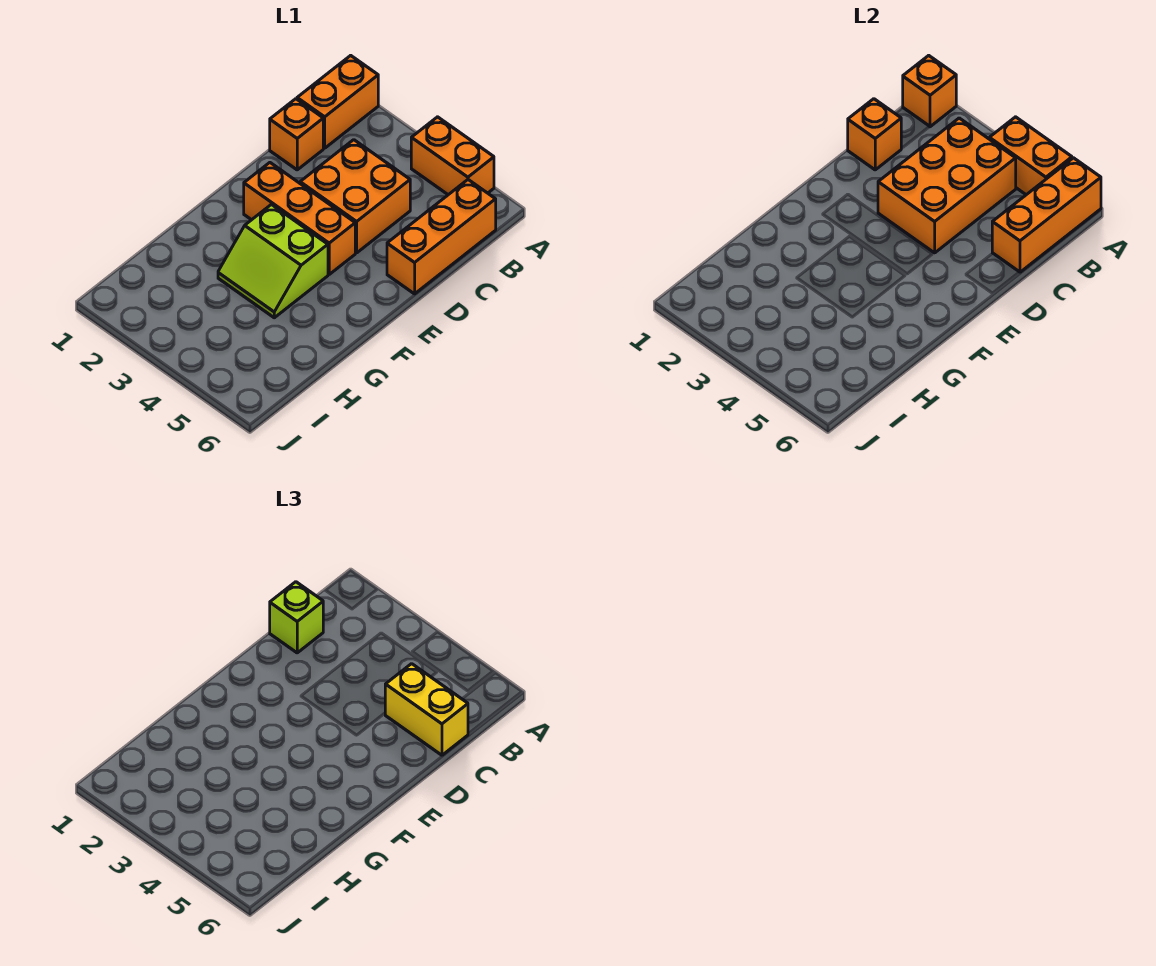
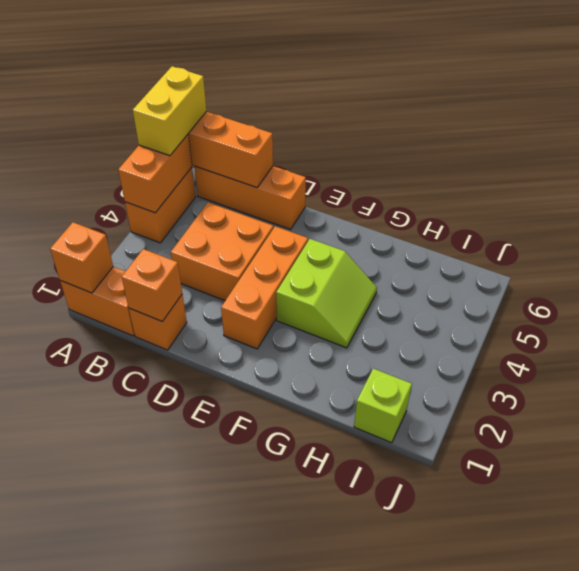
orange brick B3:D4 level 2 -> none
lime brick C1 level 3 -> lime brick I1 level 1
yellow brick C5:C6 level 3 -> yellow brick A5:A6 level 3

